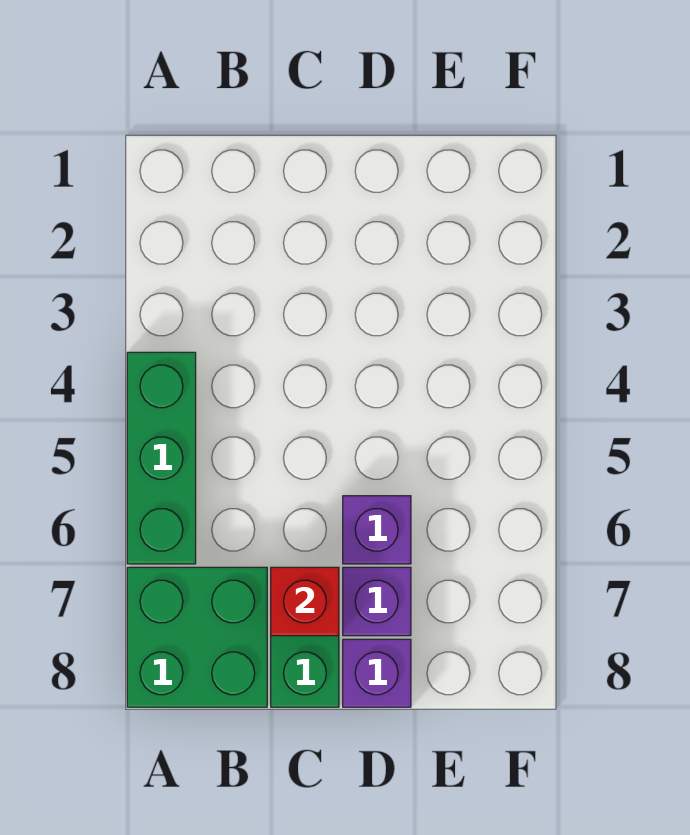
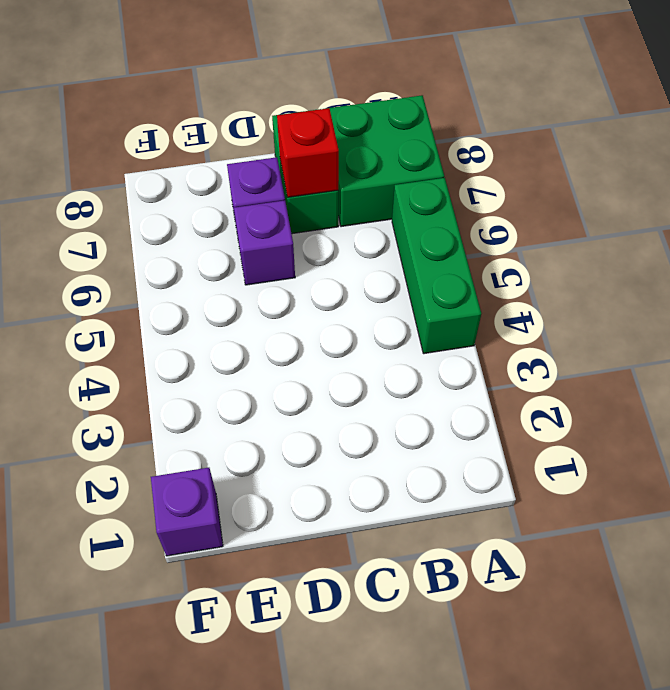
purple brick D8 level 1 -> purple brick F1 level 1

